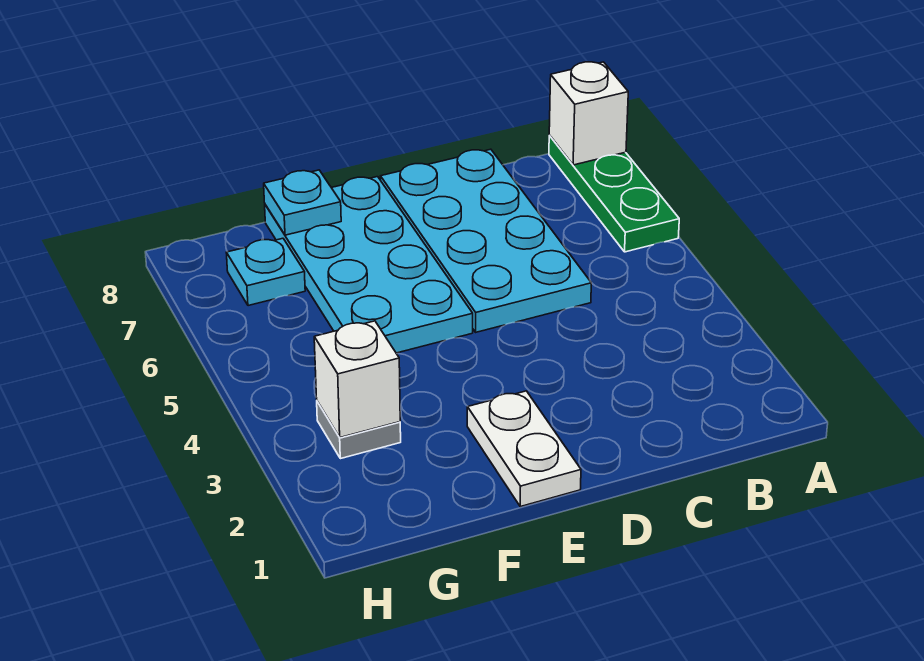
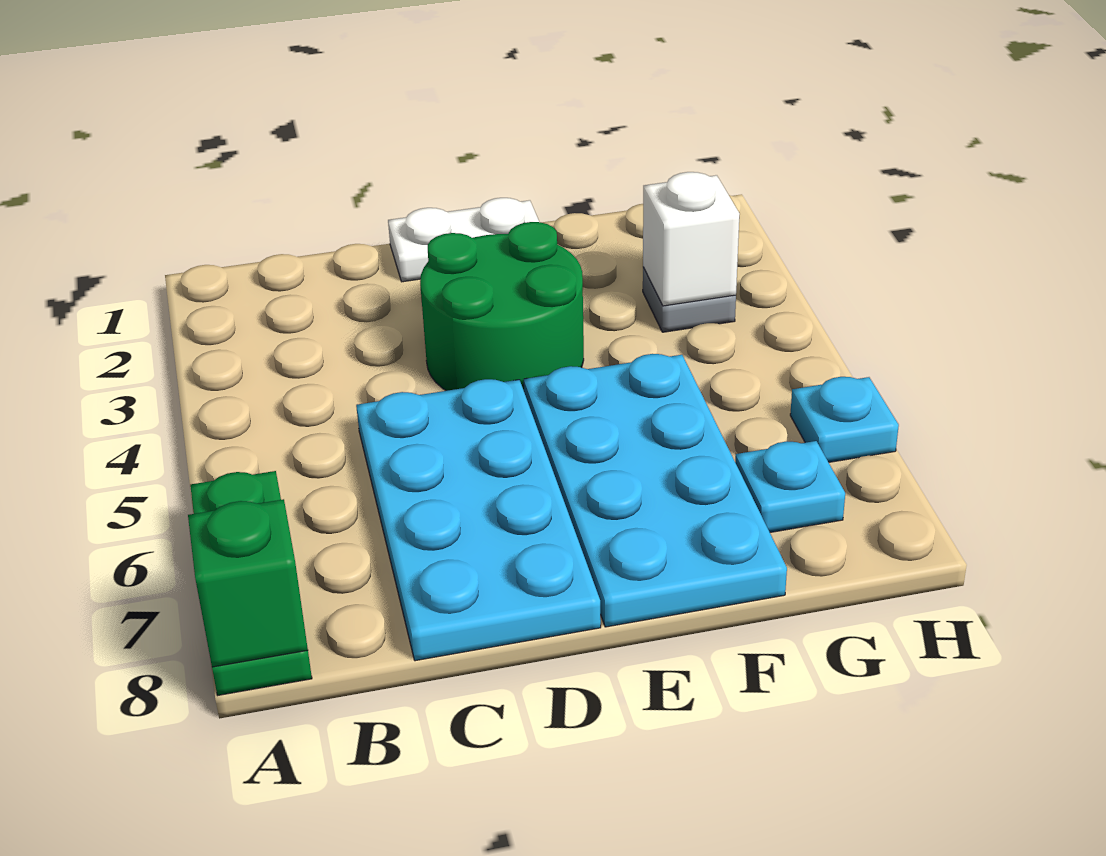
white brick A8 level 2 -> green brick A8 level 2
none -> green round brick D3:E4 level 1
white plate E1:E2 level 1 -> white plate D1:E1 level 1
cyan plate F8 level 2 -> cyan plate H6 level 1

